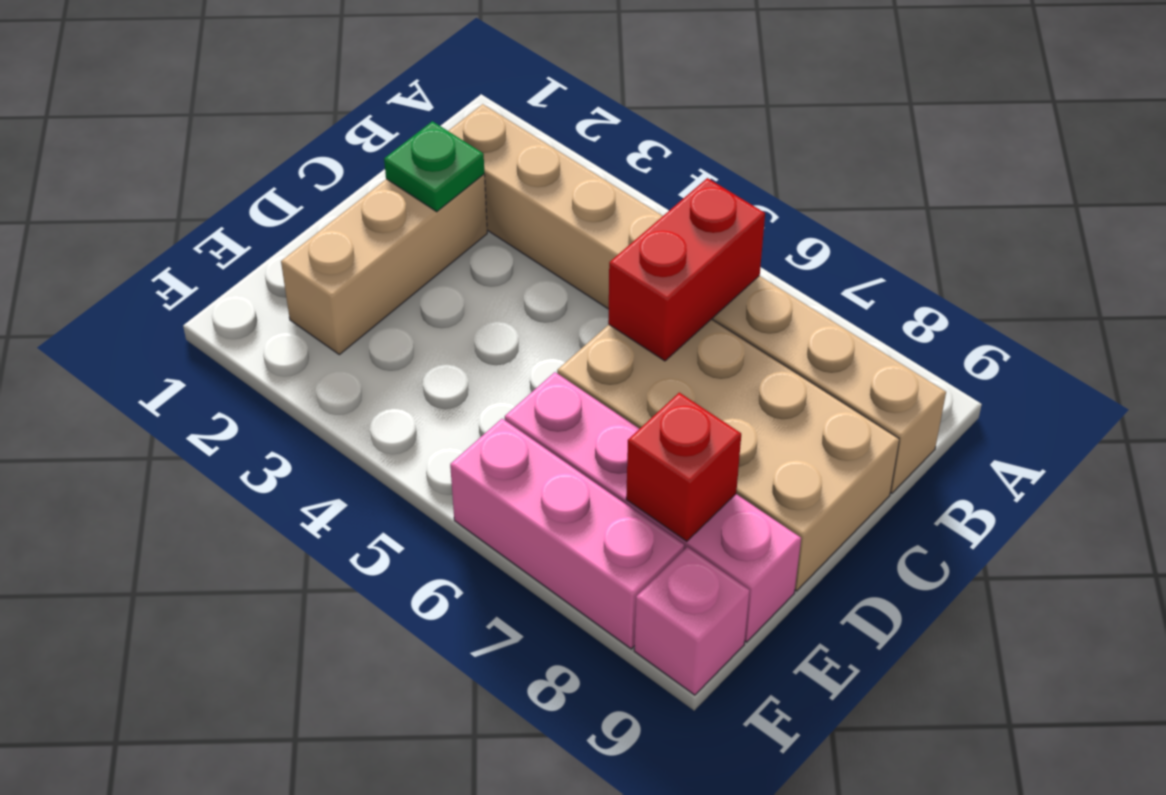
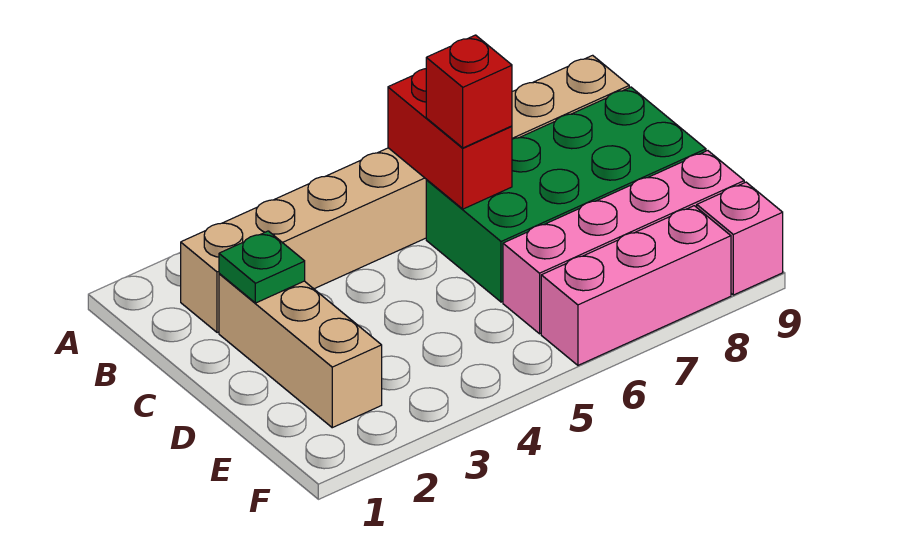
tan brick C6:D9 level 1 -> green brick C6:D9 level 1
red brick E8 level 2 -> red brick C6 level 3

